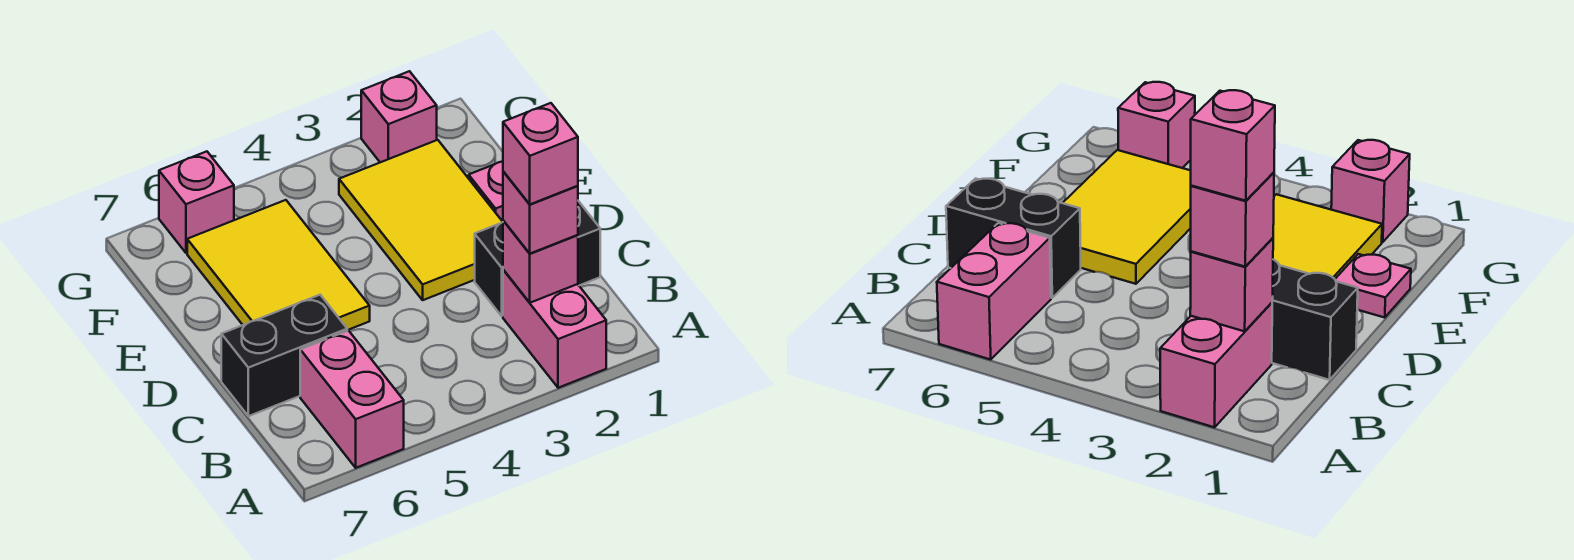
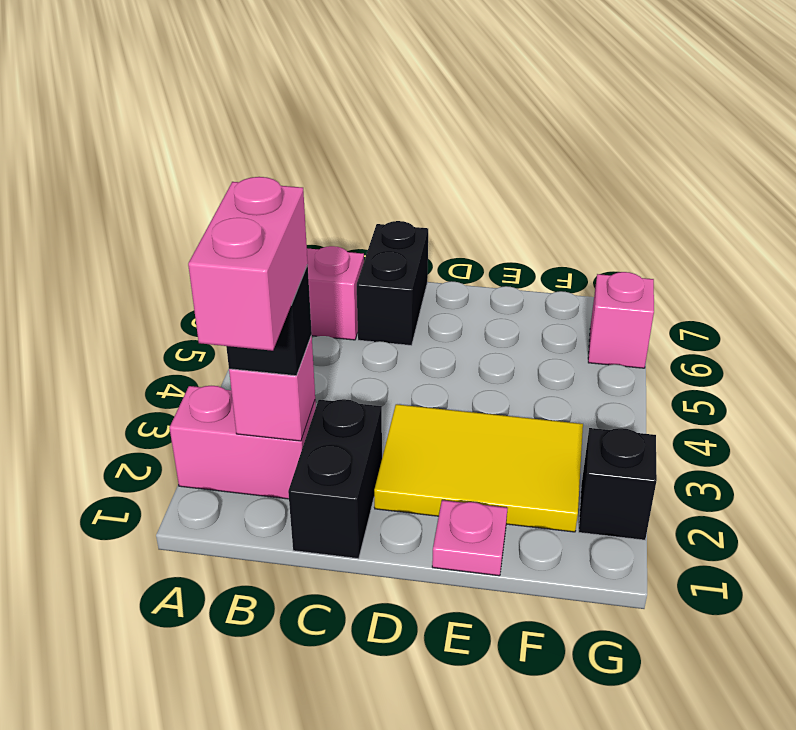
pink brick B2 level 3 -> black brick B2 level 3
pink brick B2 level 4 -> pink brick B1:B2 level 4
yellow tile D5:F6 level 1 -> none
pink brick G2 level 1 -> black brick G2 level 1

